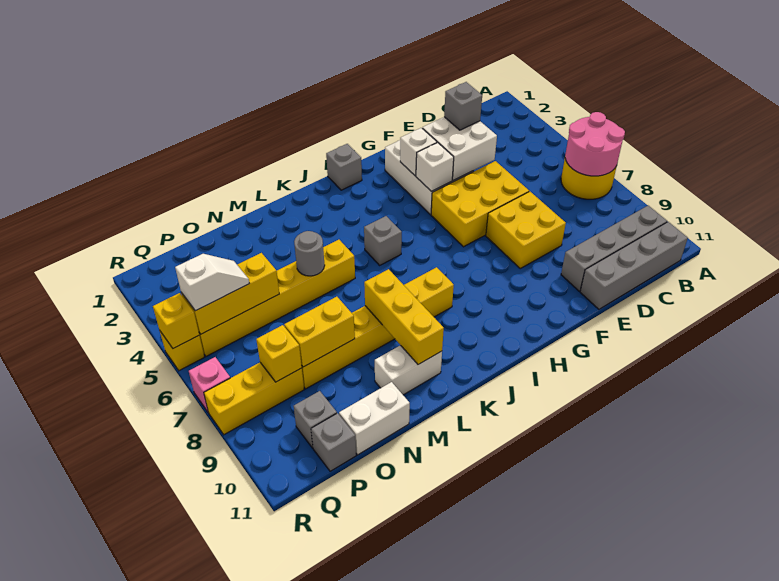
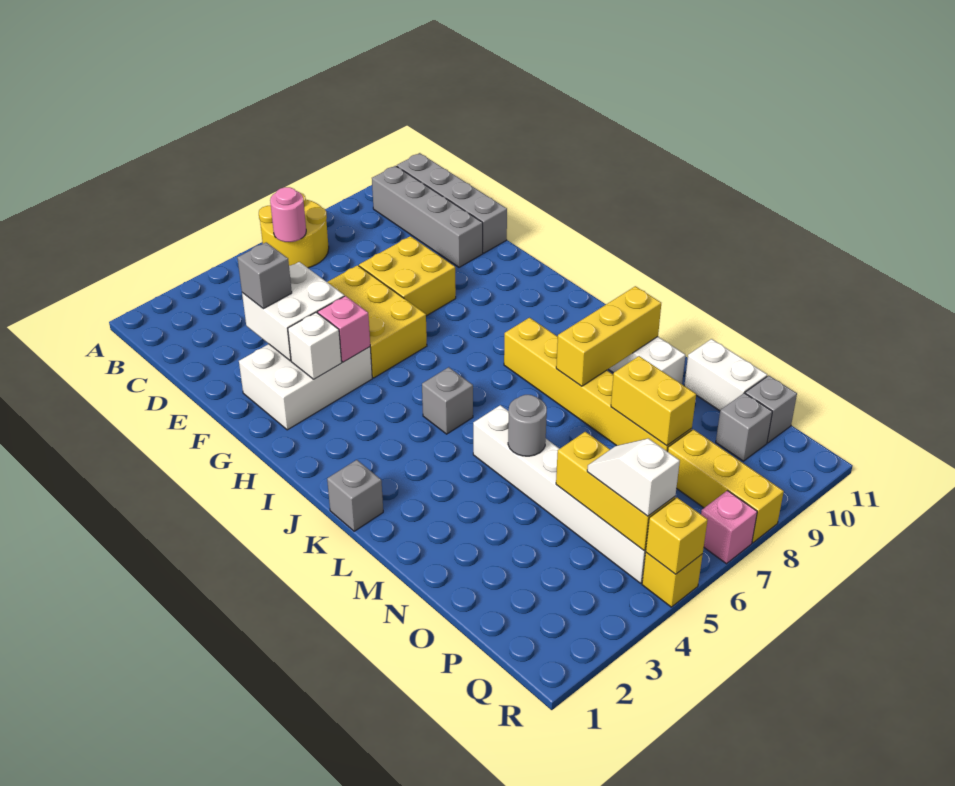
pink round brick A6:B7 level 2 -> pink round brick B6 level 2
white brick G4 level 2 -> pink brick G4 level 2
grey brick I1 level 1 -> grey brick K1 level 1
yellow brick L5:Q5 level 1 -> white brick L5:Q5 level 1
yellow brick P8 level 2 -> none

